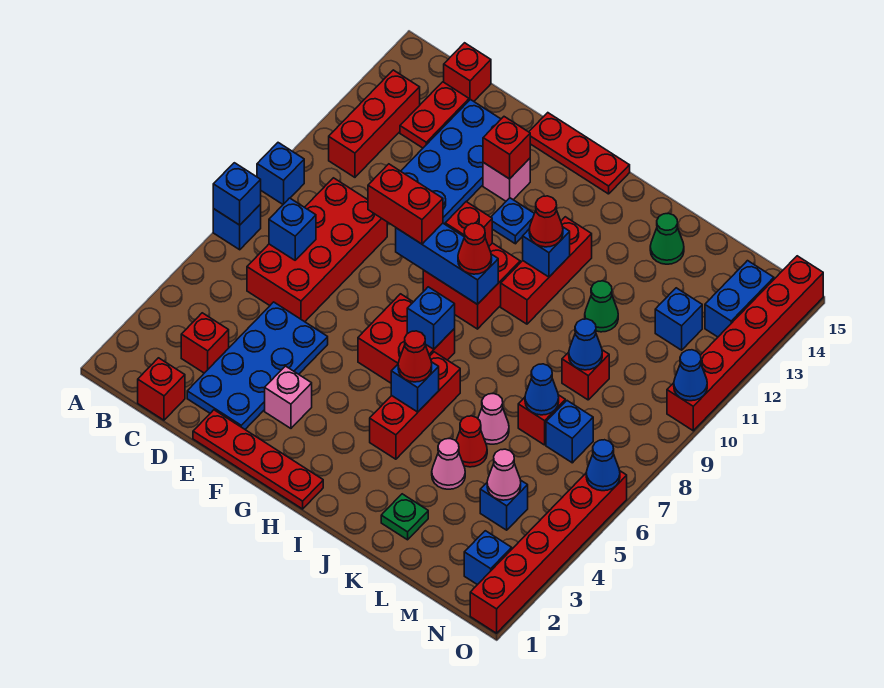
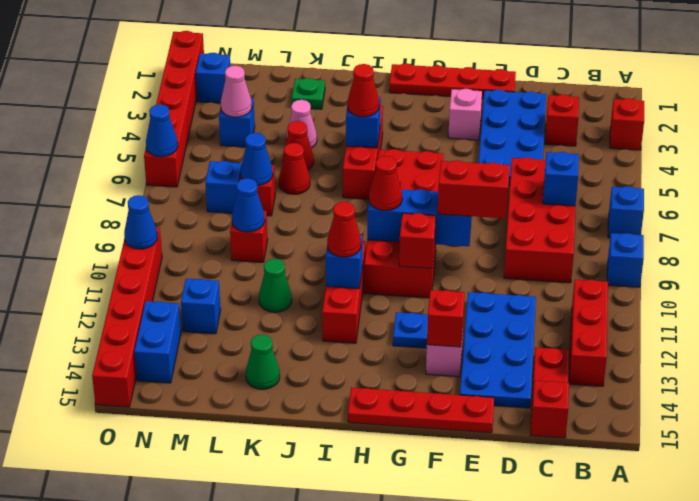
blue brick A7 level 2 -> none
red brick C1 level 1 -> red brick A3 level 1
red plate F15:H15 level 1 -> red plate E15:H15 level 1
blue brick H7 level 2 -> none
pink cone K6 level 1 -> red cone K6 level 1

